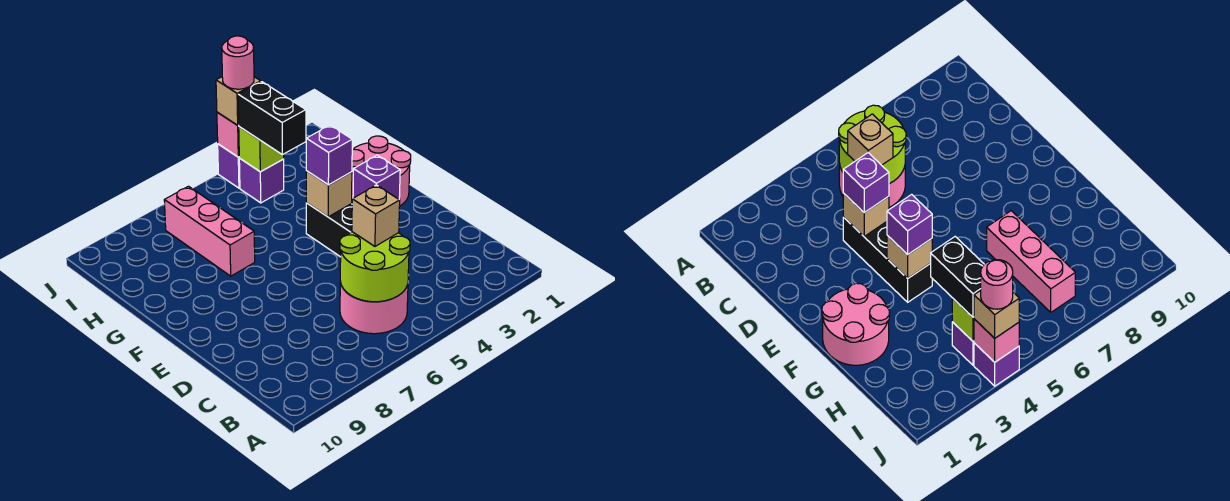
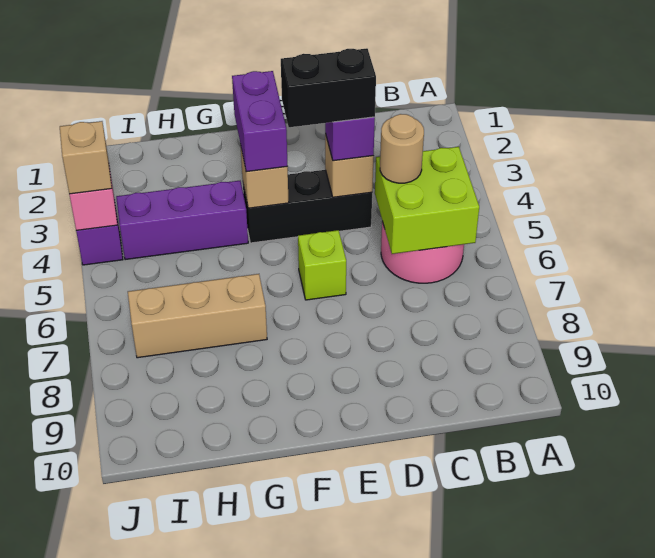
lime round brick B5:C6 level 2 -> lime brick B5:C6 level 2
tan brick C5 level 3 -> tan round brick C5 level 3
pink round brick F1:G2 level 1 -> none
purple brick F4 level 3 -> purple brick F3:F4 level 3
pink brick G7:I7 level 1 -> tan brick G7:I7 level 1
black brick H4:I4 level 3 -> black brick D4:E4 level 4
purple brick I4 level 1 -> purple brick G4:I4 level 1
lime brick I4 level 2 -> lime brick E6 level 1
pink round brick J4 level 4 -> none

